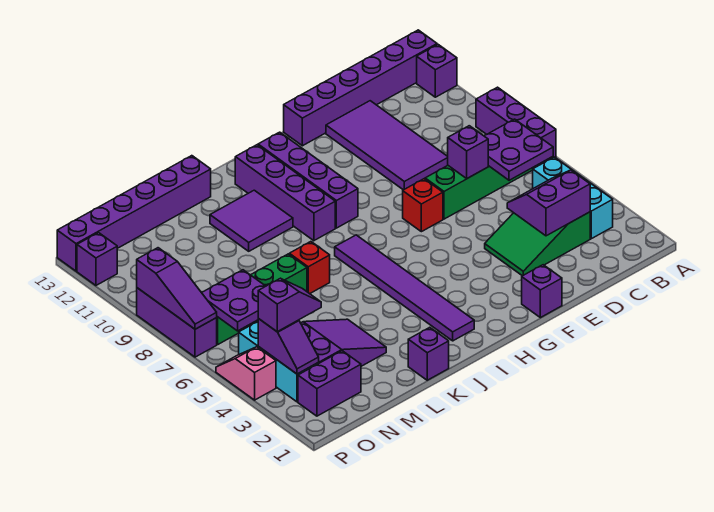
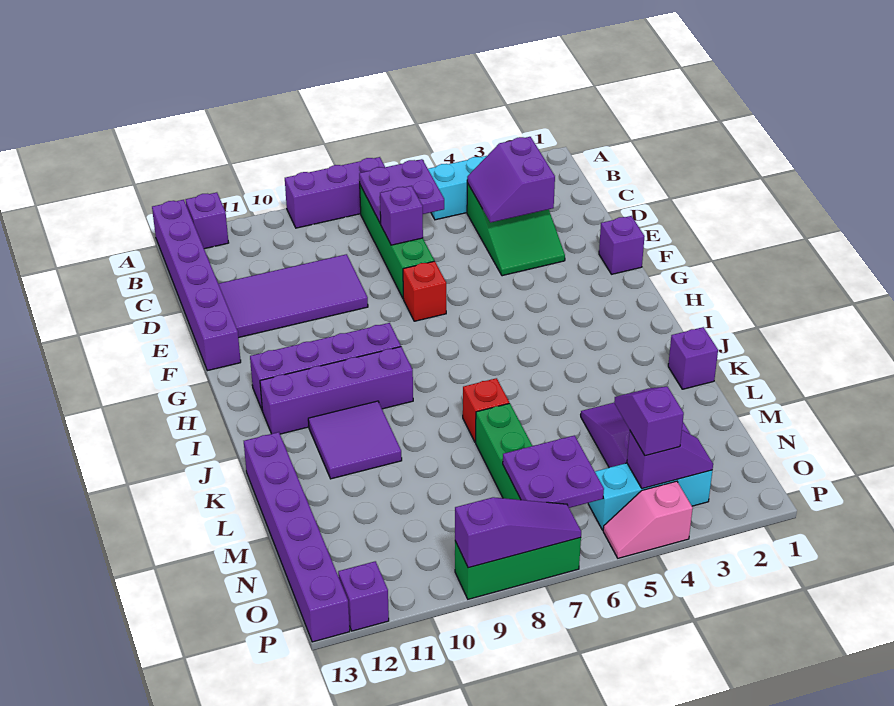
purple tile I2:I7 level 1 -> none
purple brick N2:O2 level 1 -> none
purple brick P7:P9 level 1 -> green brick P7:P9 level 1

